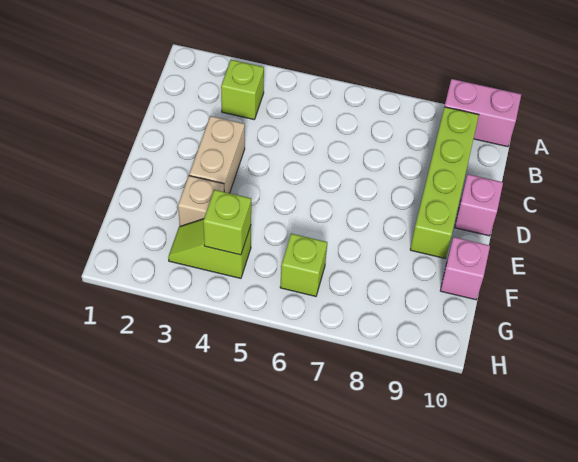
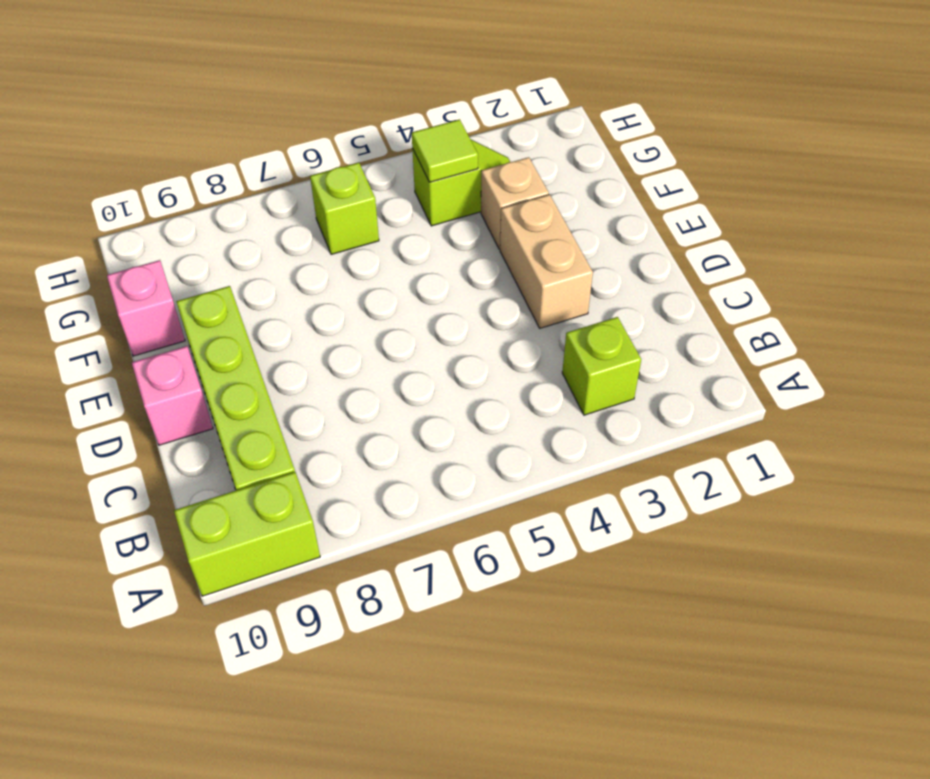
pink brick A9:A10 level 1 -> lime brick A9:A10 level 1
lime brick G4 level 2 -> lime tile G4 level 2

